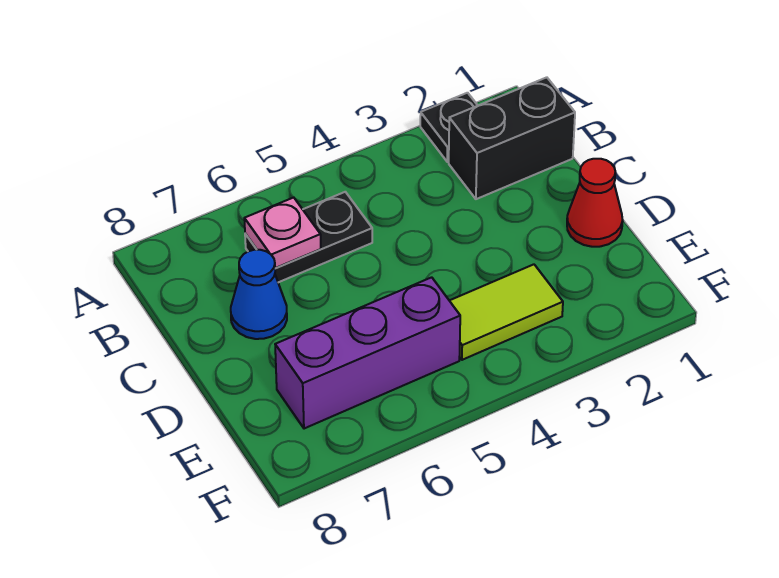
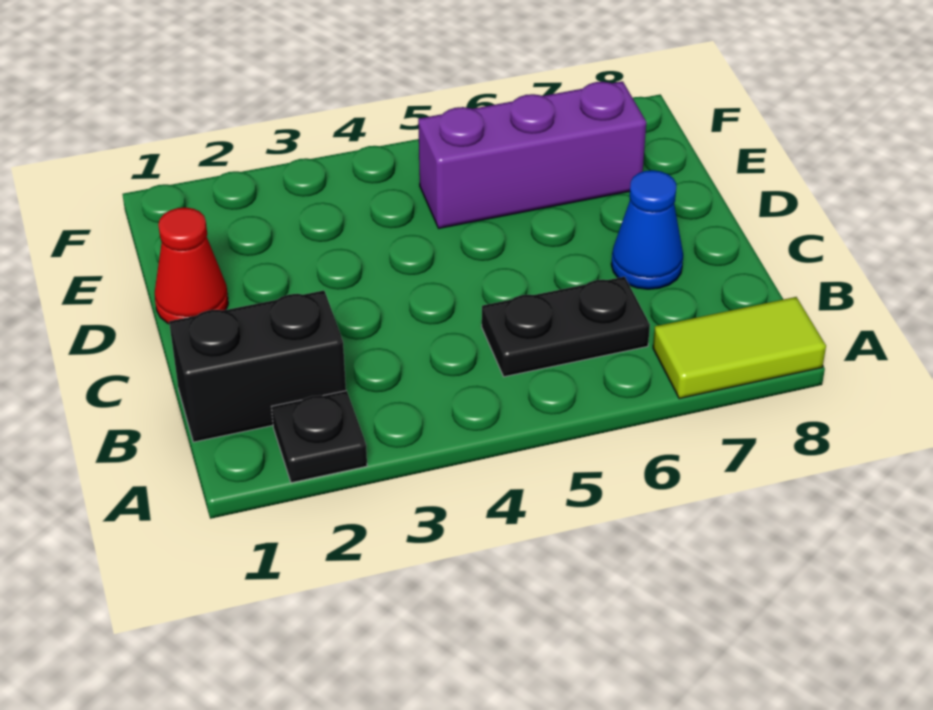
pink plate B6 level 2 -> none
lime tile E3:E4 level 1 -> lime tile A7:A8 level 1

